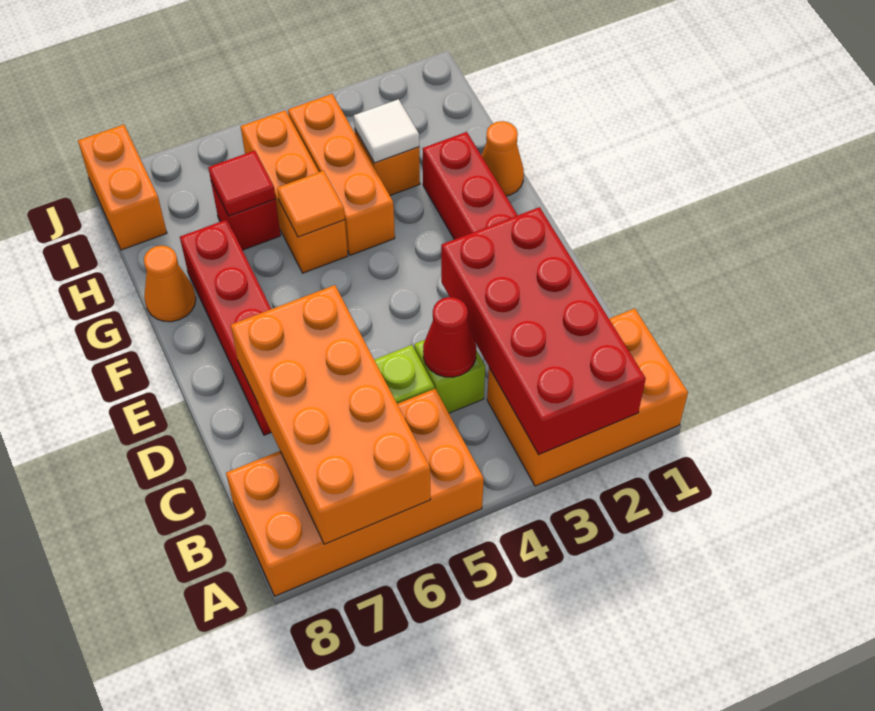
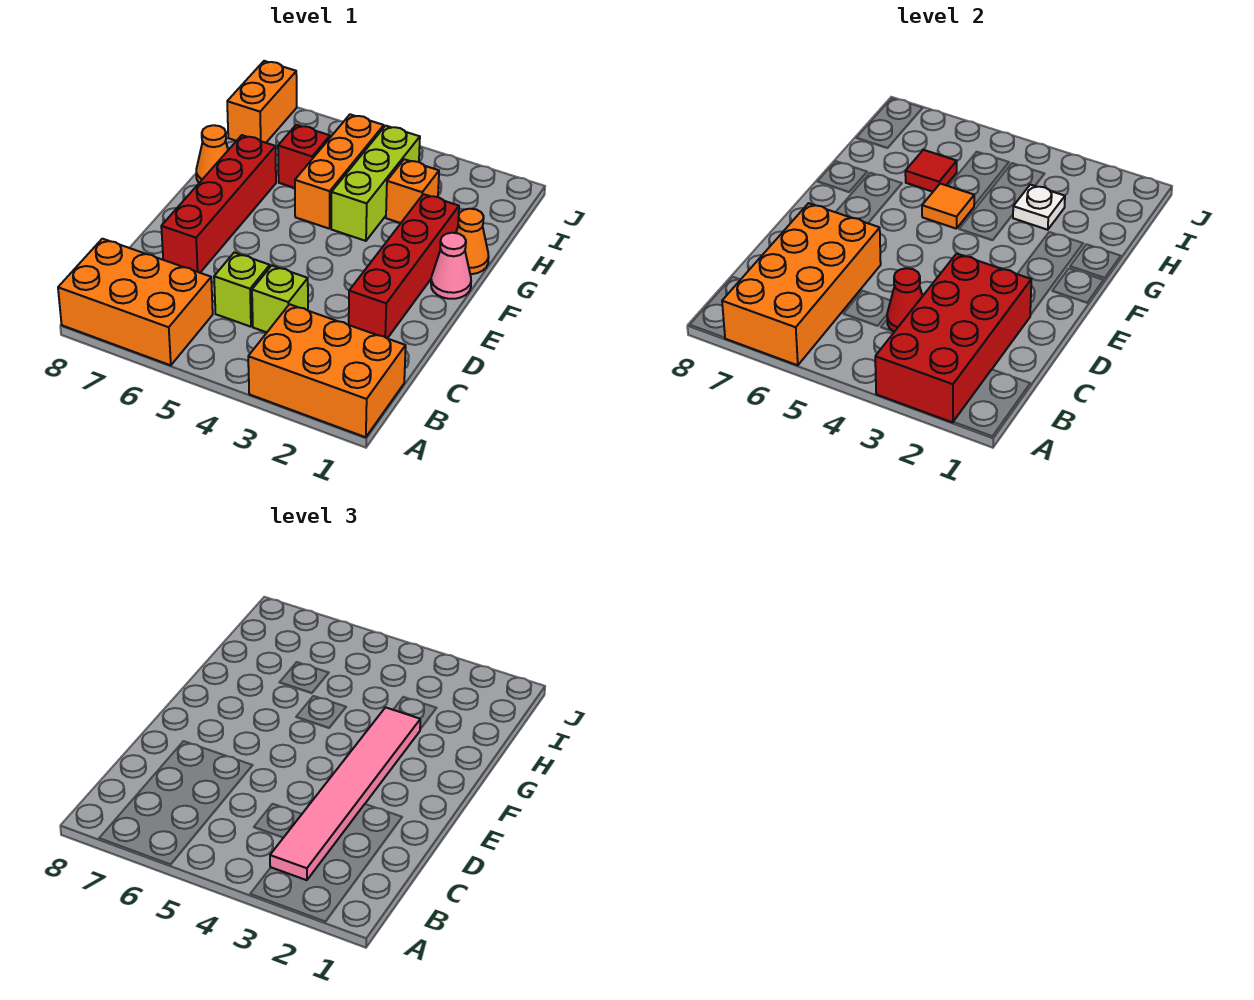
orange brick A5:B8 level 1 -> orange brick A6:B8 level 1
none -> pink tile B3:G3 level 3
none -> pink cone F1 level 1
orange brick G4:I4 level 1 -> lime brick G4:I4 level 1
white tile H3 level 2 -> white plate H3 level 2

